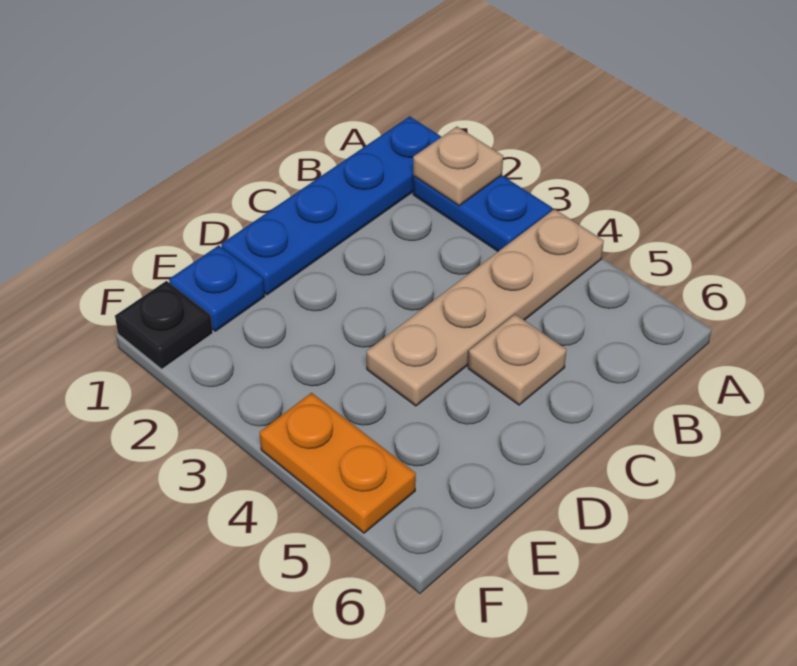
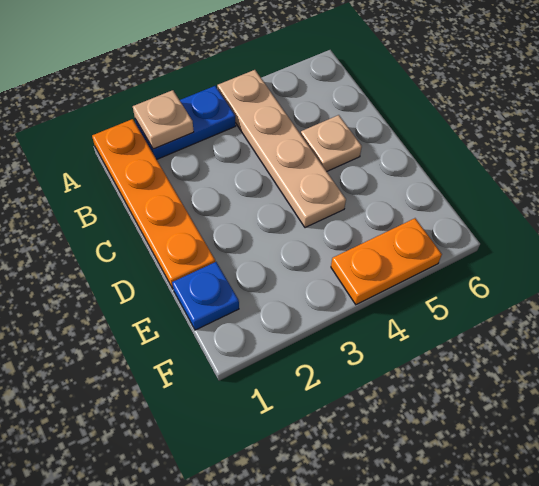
blue plate A1:D1 level 1 -> orange plate A1:D1 level 1
black plate F1 level 1 -> none

